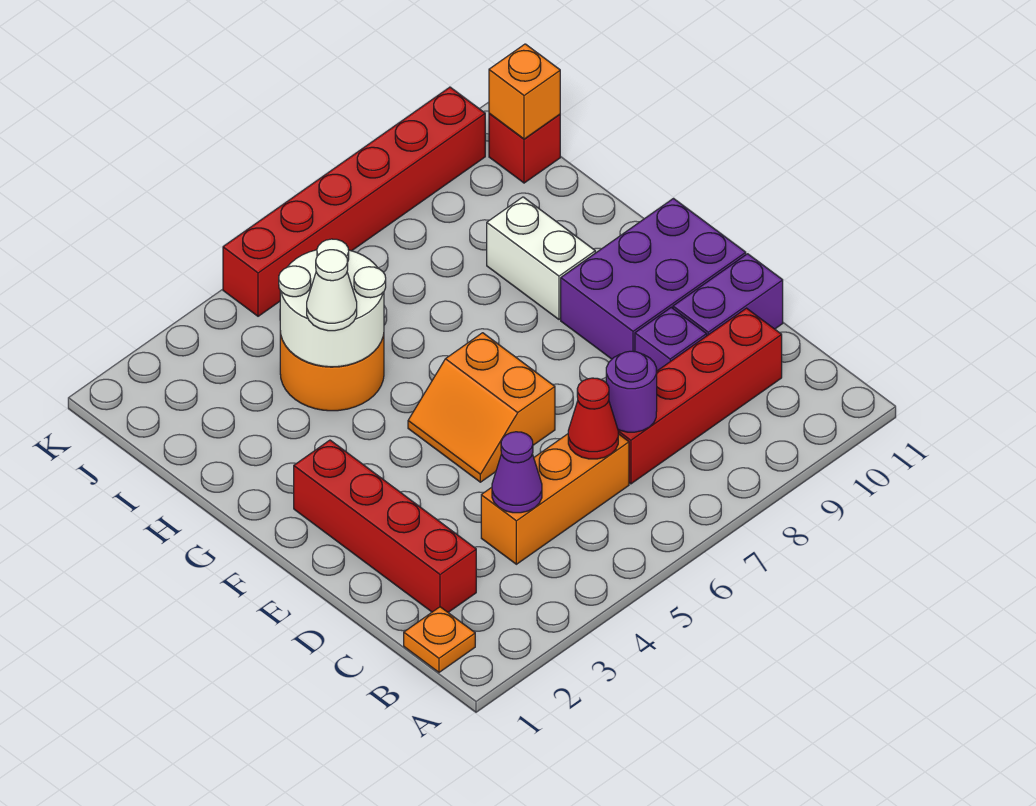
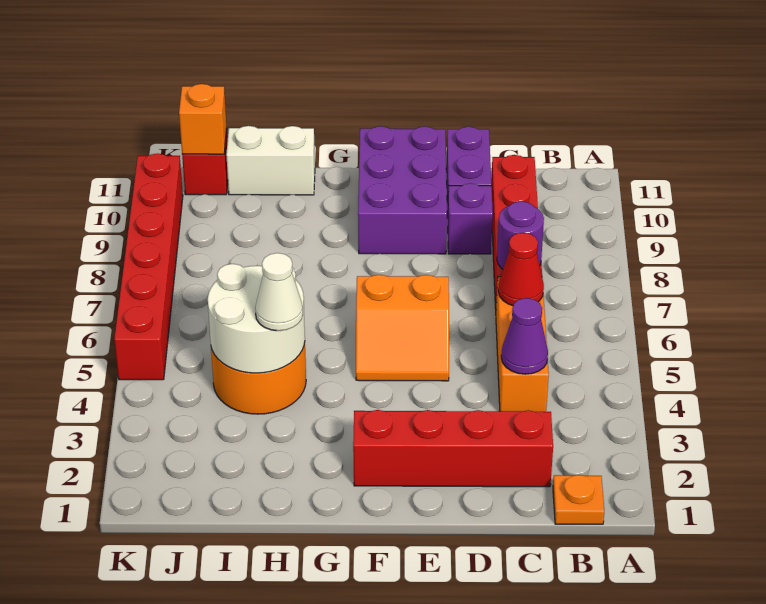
white brick G9:H9 level 1 -> white brick H11:I11 level 1

